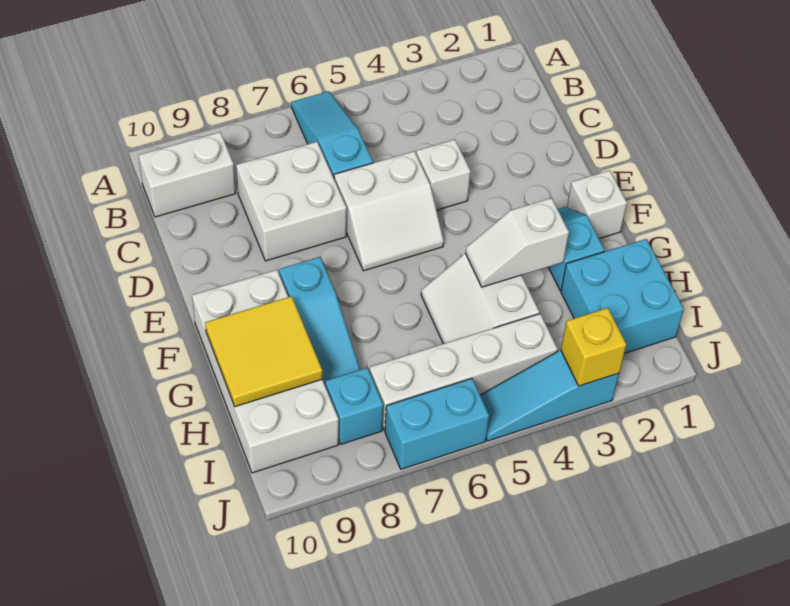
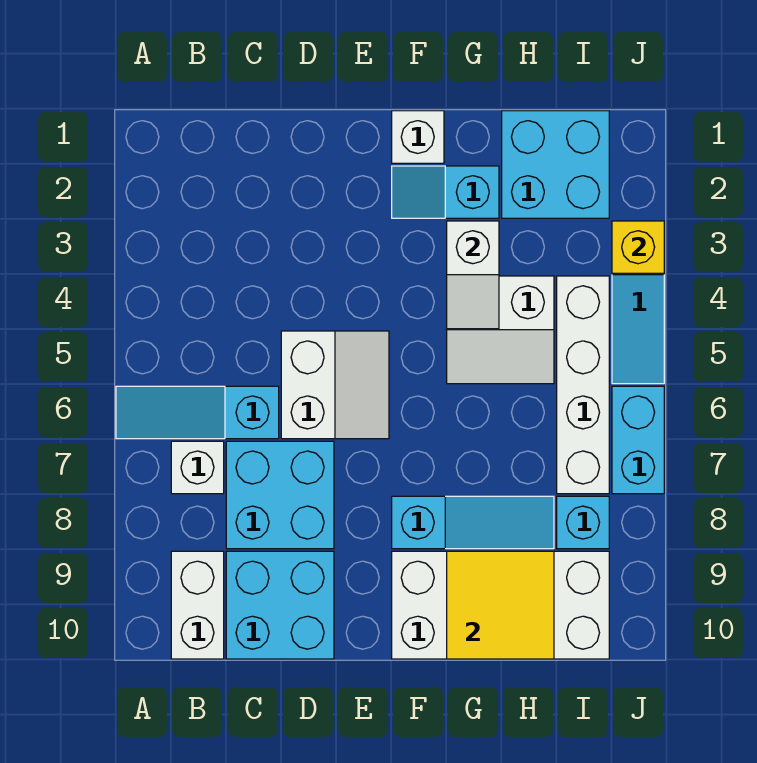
white brick C7:D8 level 1 -> cyan brick C7:D8 level 1
none -> cyan brick C9:D10 level 1
white brick D4 level 1 -> white brick B7 level 1

